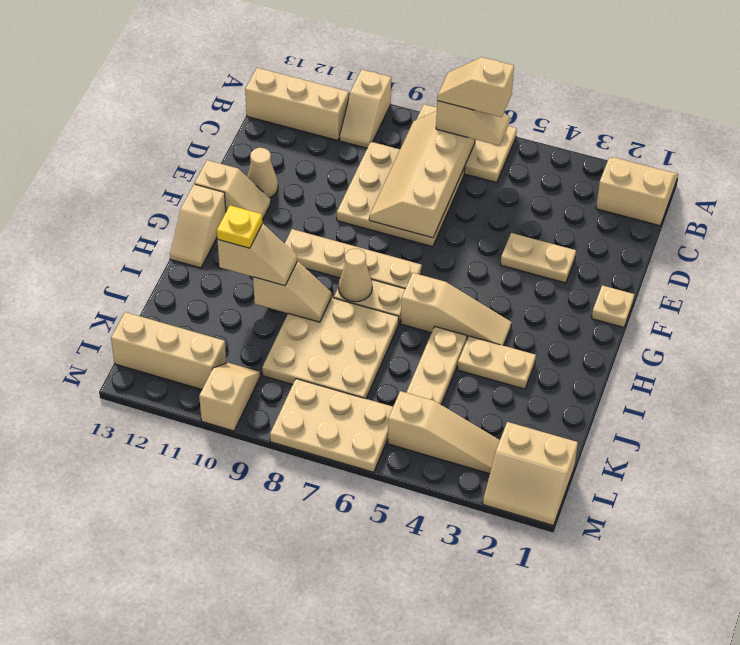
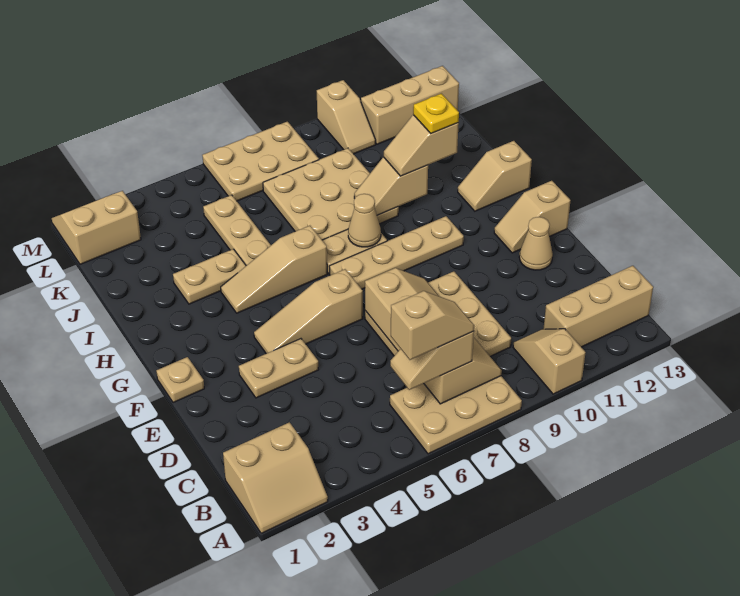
tan slope G13:H13 level 1 top G -> tan slope H12:H13 level 1 top 13
tan slope L3:L5 level 1 top 5 -> tan slope F4:F6 level 1 top 6

